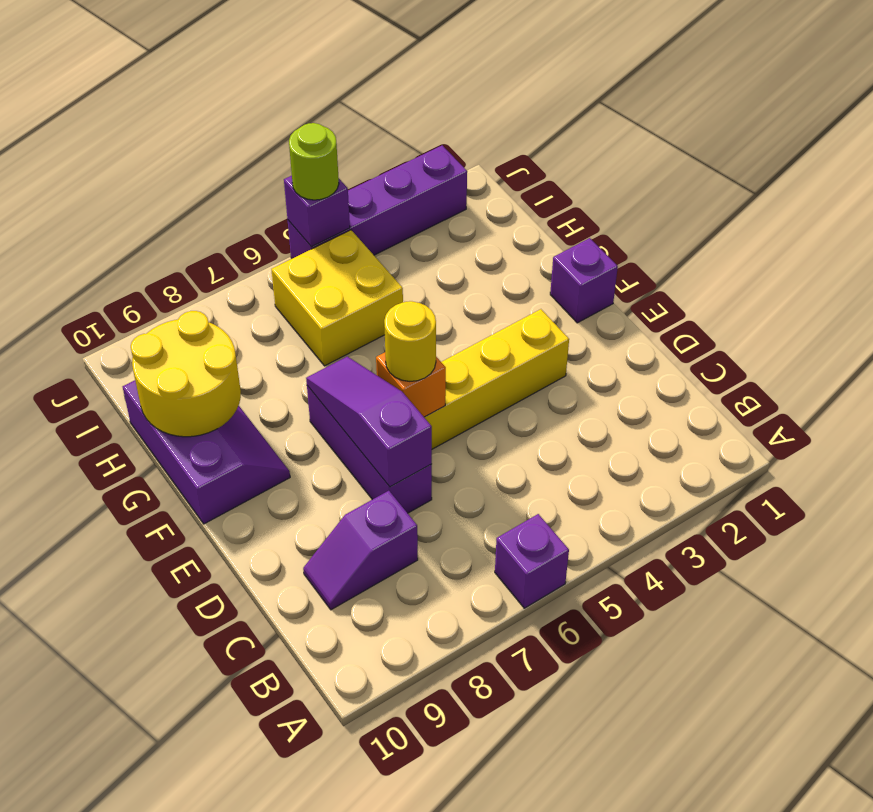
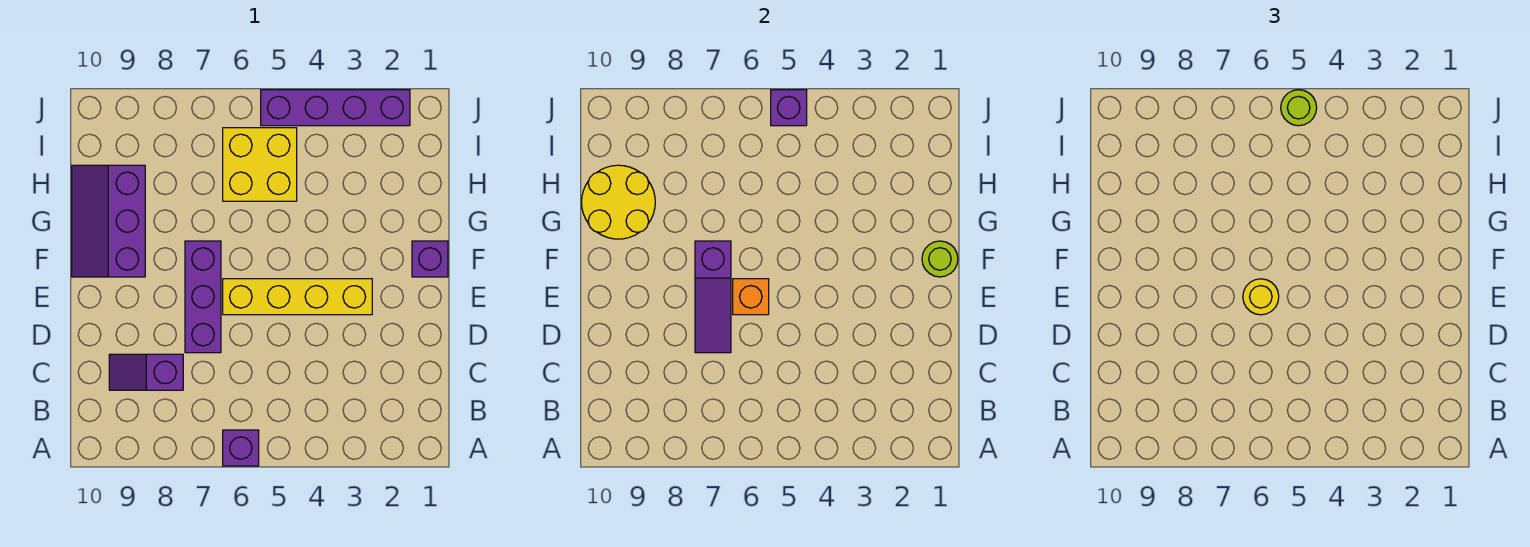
purple slope D7:F7 level 2 top D -> purple slope D7:F7 level 2 top F
none -> lime round brick F1 level 2
purple slope F9:H10 level 1 top 10 -> purple slope F9:H10 level 1 top 9

